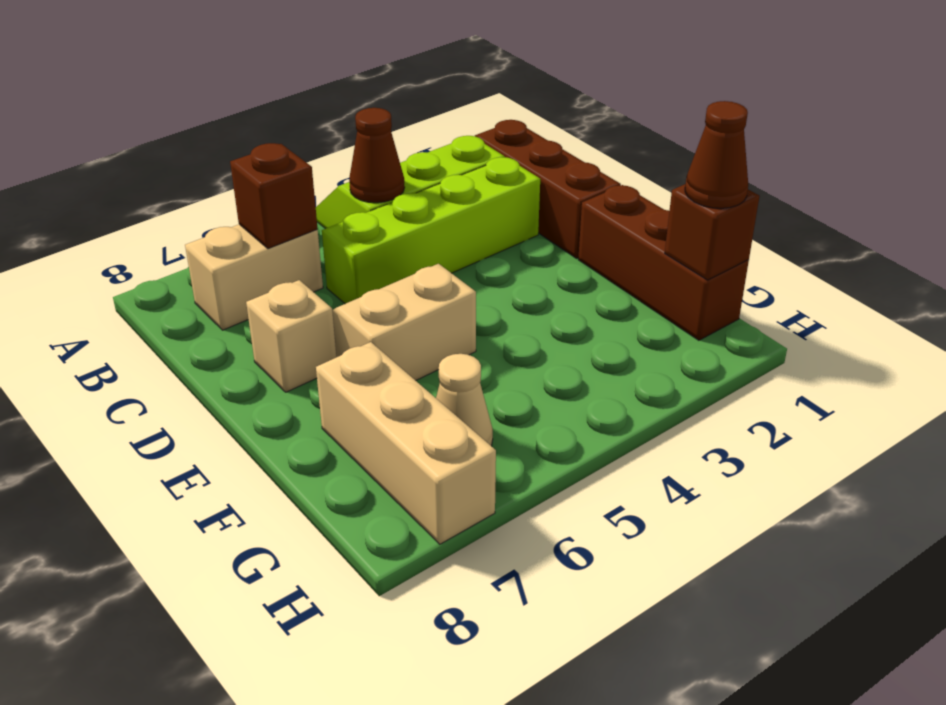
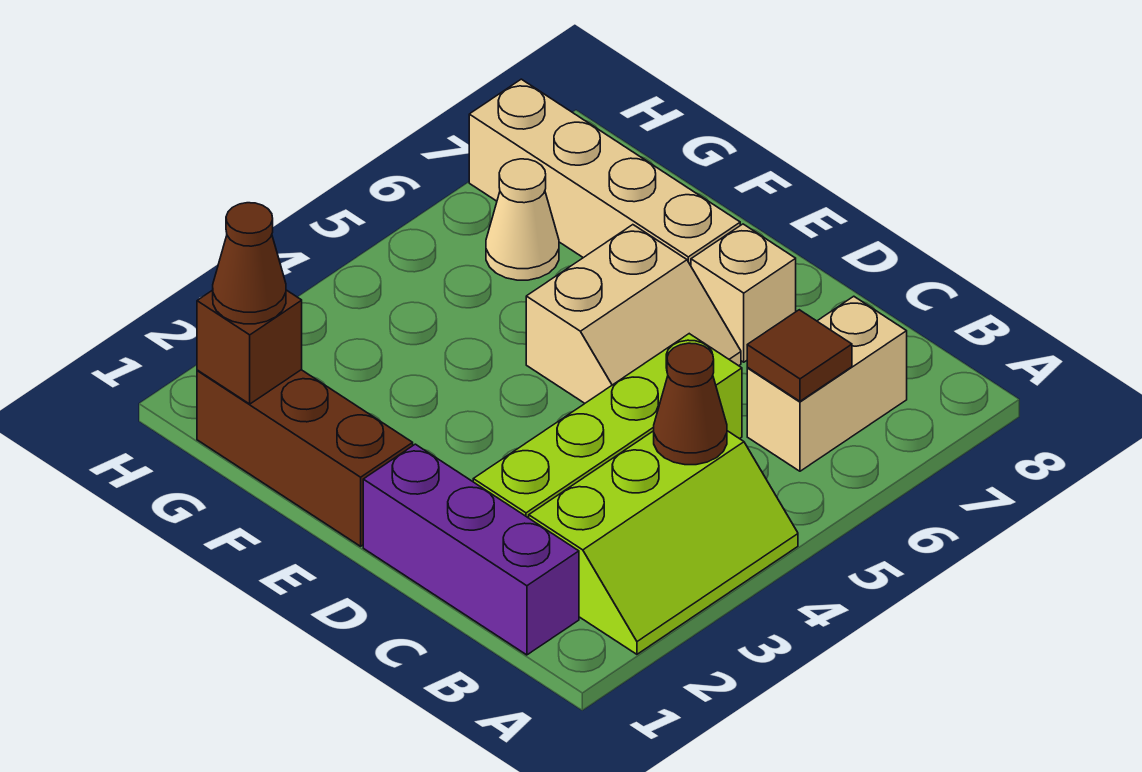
brown brick B1:D1 level 1 -> purple brick B1:D1 level 1
brown brick B6 level 2 -> brown tile B6 level 2
tan brick F7:H7 level 1 -> tan brick E7:H7 level 1

